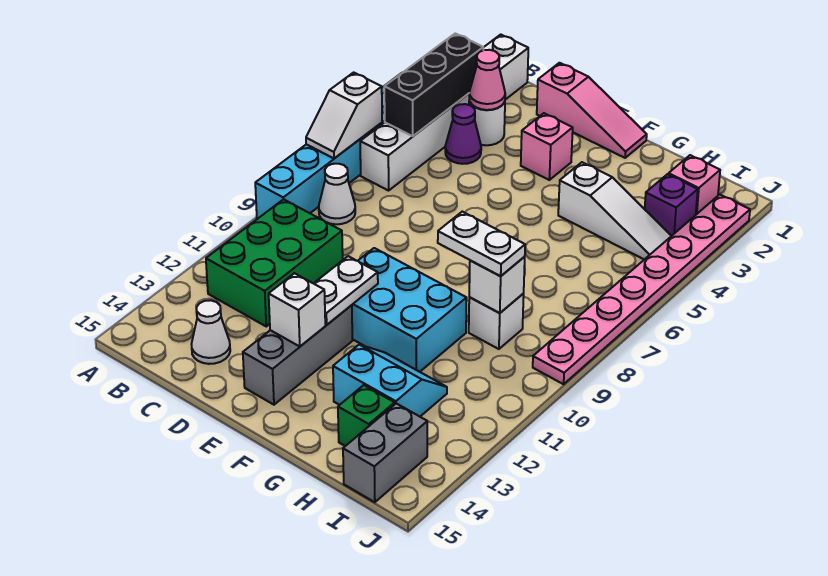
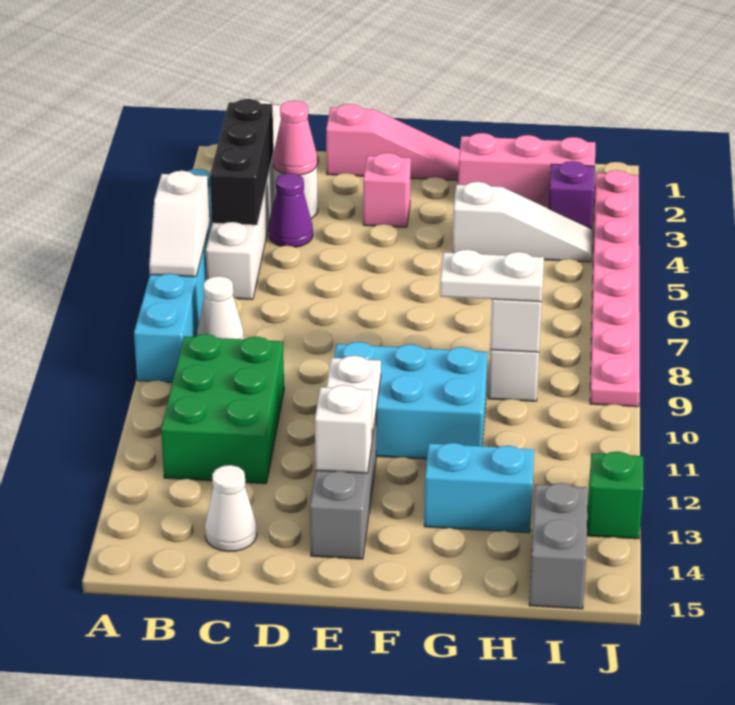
green brick H14 level 1 -> green brick J13 level 1
pink brick I2 level 1 -> pink brick G2:I2 level 1

